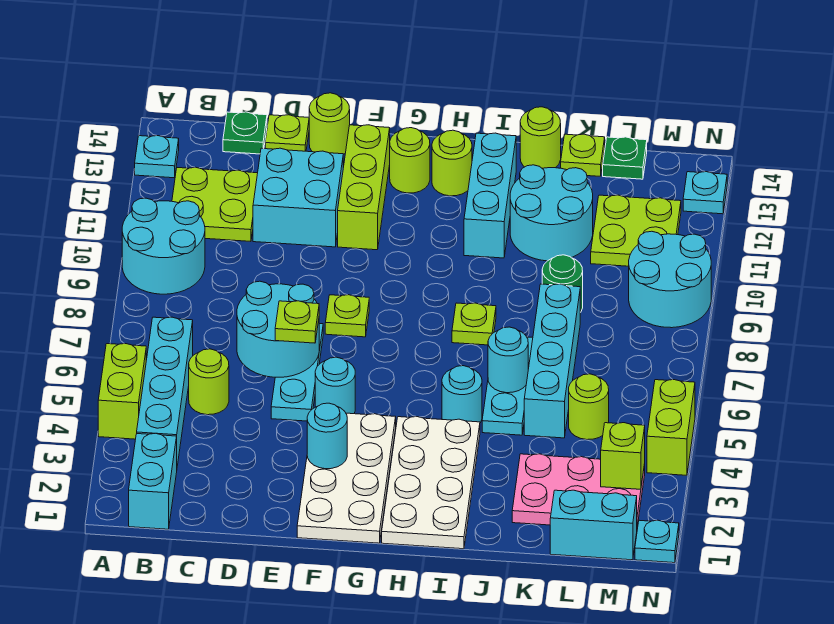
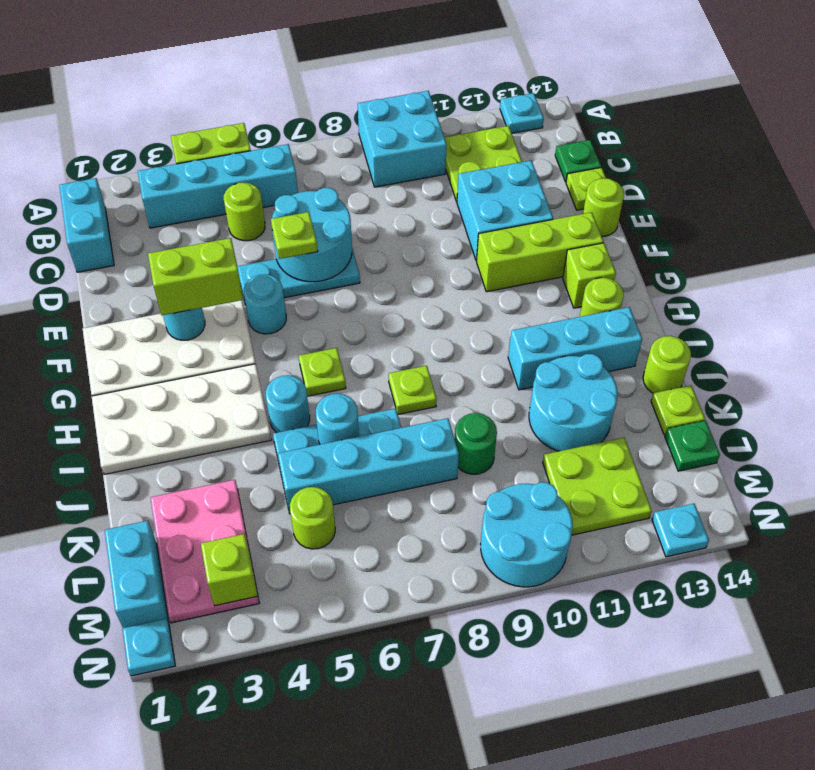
cyan round brick A9:B10 level 1 -> cyan brick A9:B10 level 1
cyan brick B1:B2 level 1 -> cyan brick B1:C1 level 1
lime plate F8 level 1 -> lime plate H6 level 1
lime round brick G13 level 1 -> lime brick G13 level 1
lime brick N4:N5 level 1 -> lime brick F3:F4 level 3

